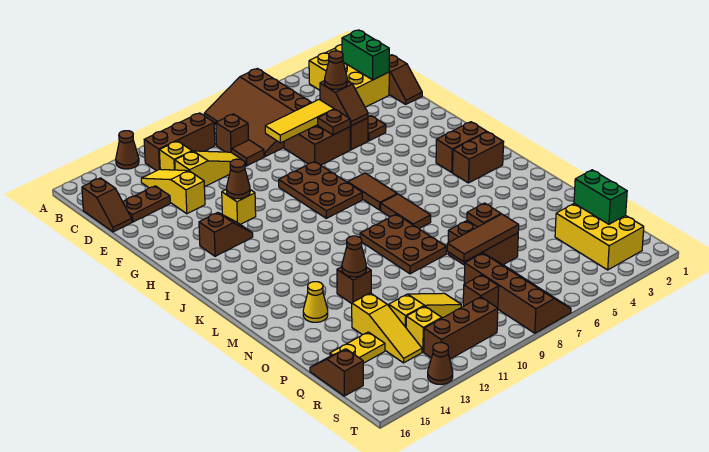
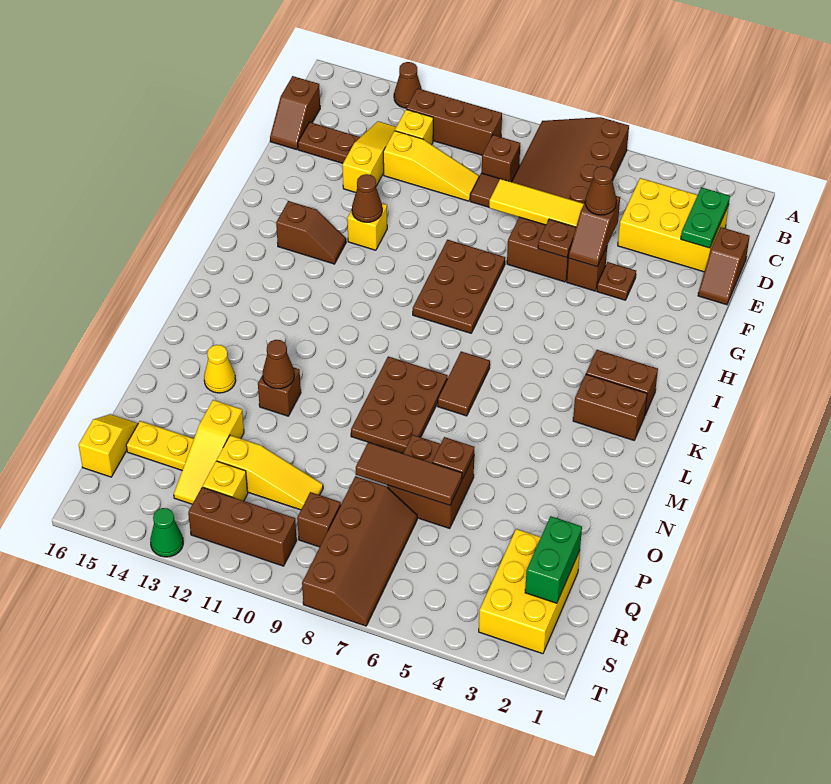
yellow brick B2:D3 level 1 -> yellow brick C2:D4 level 1
green brick C2:D2 level 2 -> green plate C2:D2 level 2
brown tile I7:J7 level 1 -> none
brown slope Q16:R16 level 1 top R -> yellow slope Q16:R16 level 1 top R
brown cone T13 level 1 -> green cone T13 level 1

